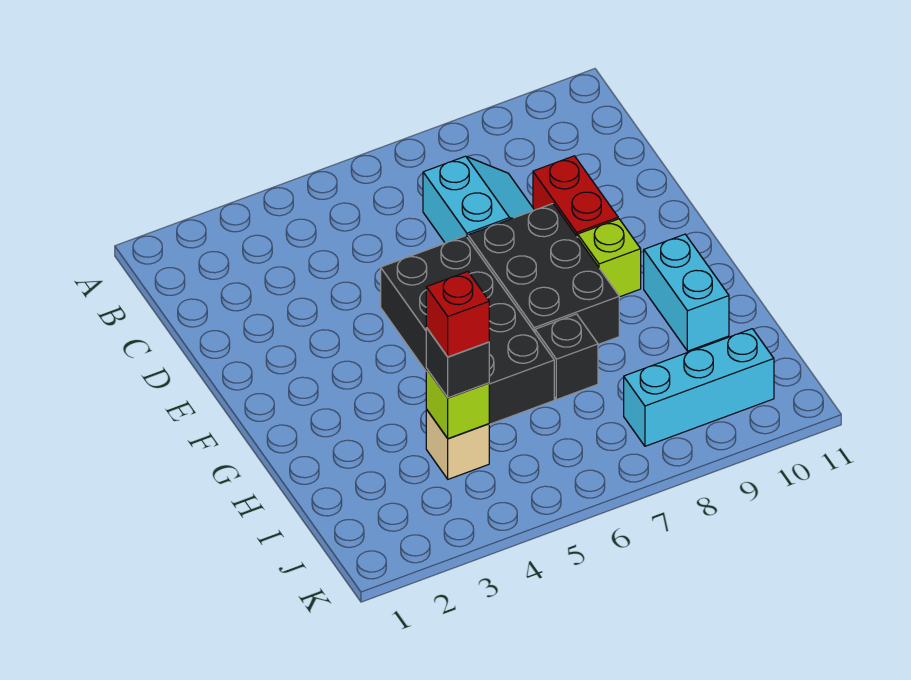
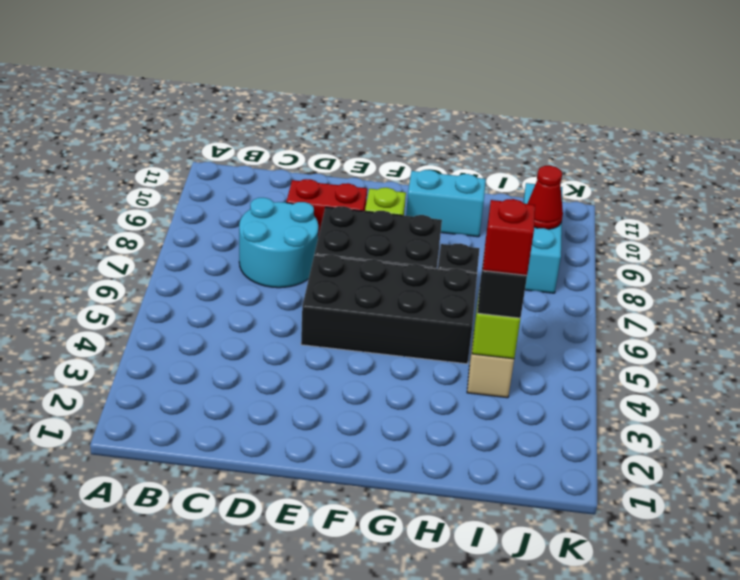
cyan slope C7:D8 level 1 top 7 -> cyan round brick C7:D8 level 1
none -> red cone J9 level 2

